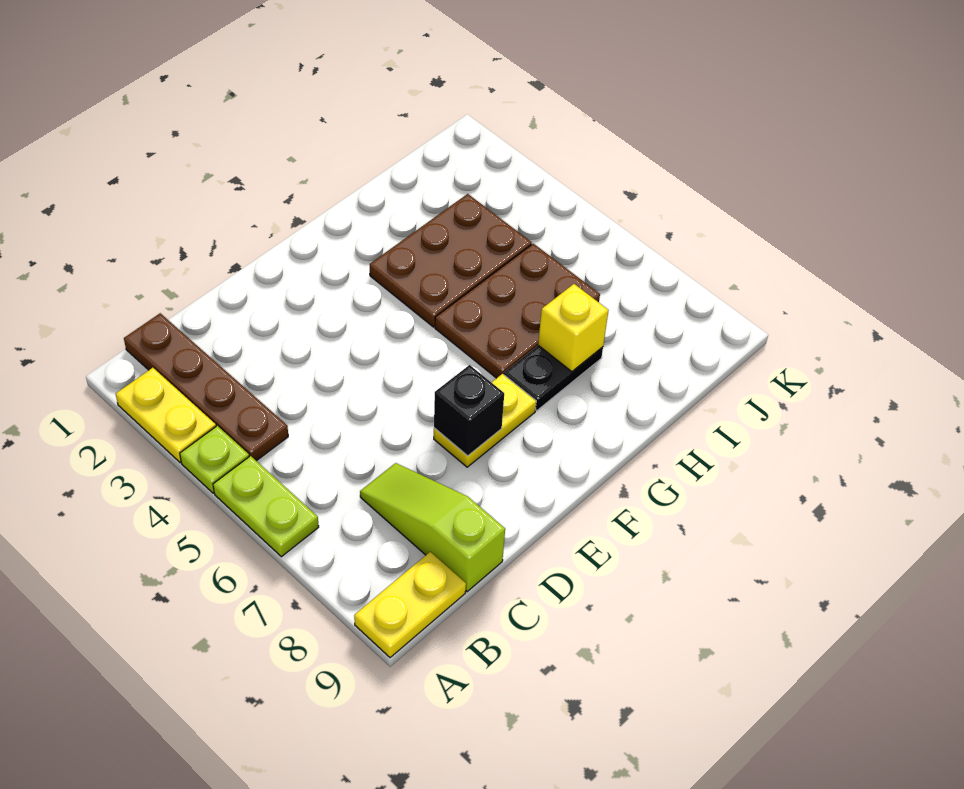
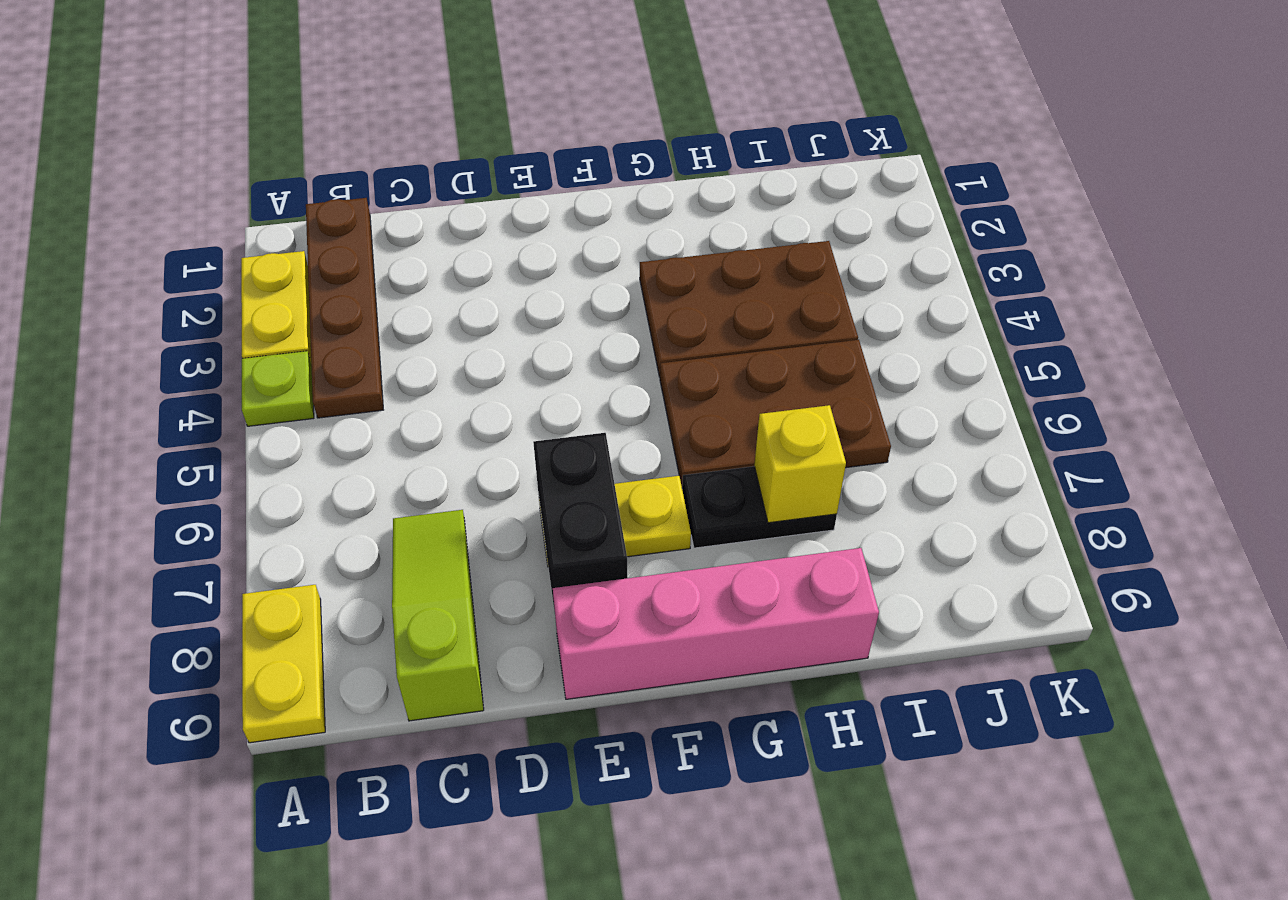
lime plate A5:A6 level 1 -> none
yellow plate A9:B9 level 1 -> yellow plate A8:A9 level 1
black brick E7 level 2 -> black brick E7:E8 level 2
none -> pink brick E9:H9 level 1

